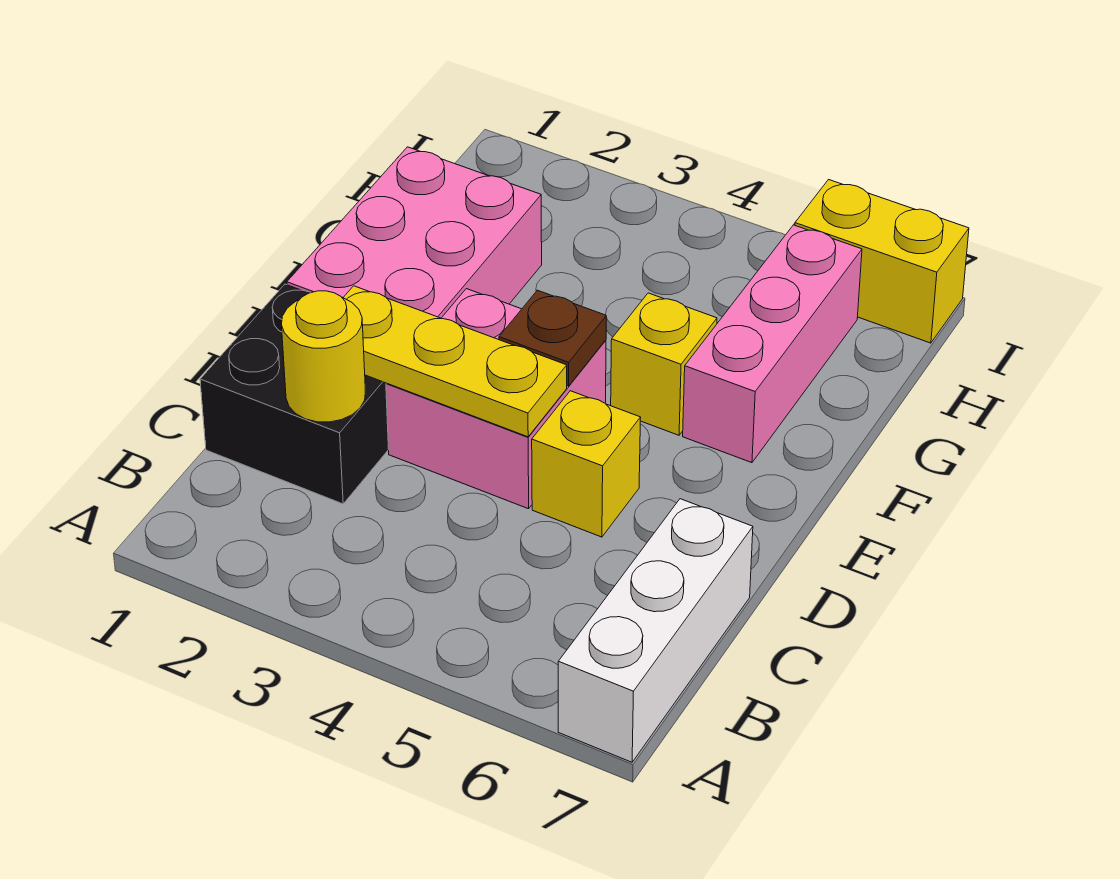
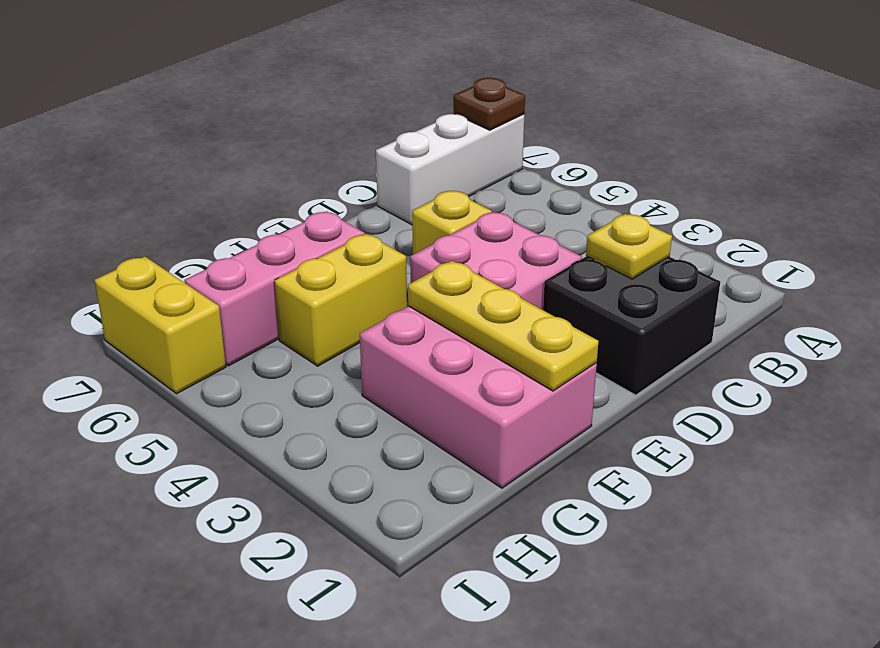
yellow round brick C2 level 2 -> yellow plate C2 level 2
yellow plate D2:D4 level 2 -> yellow plate F1:F3 level 2
pink brick E1:G2 level 1 -> pink brick F1:G3 level 1
brown plate E4 level 2 -> brown plate A7 level 2
yellow brick F5 level 1 -> yellow brick F5:G5 level 1

